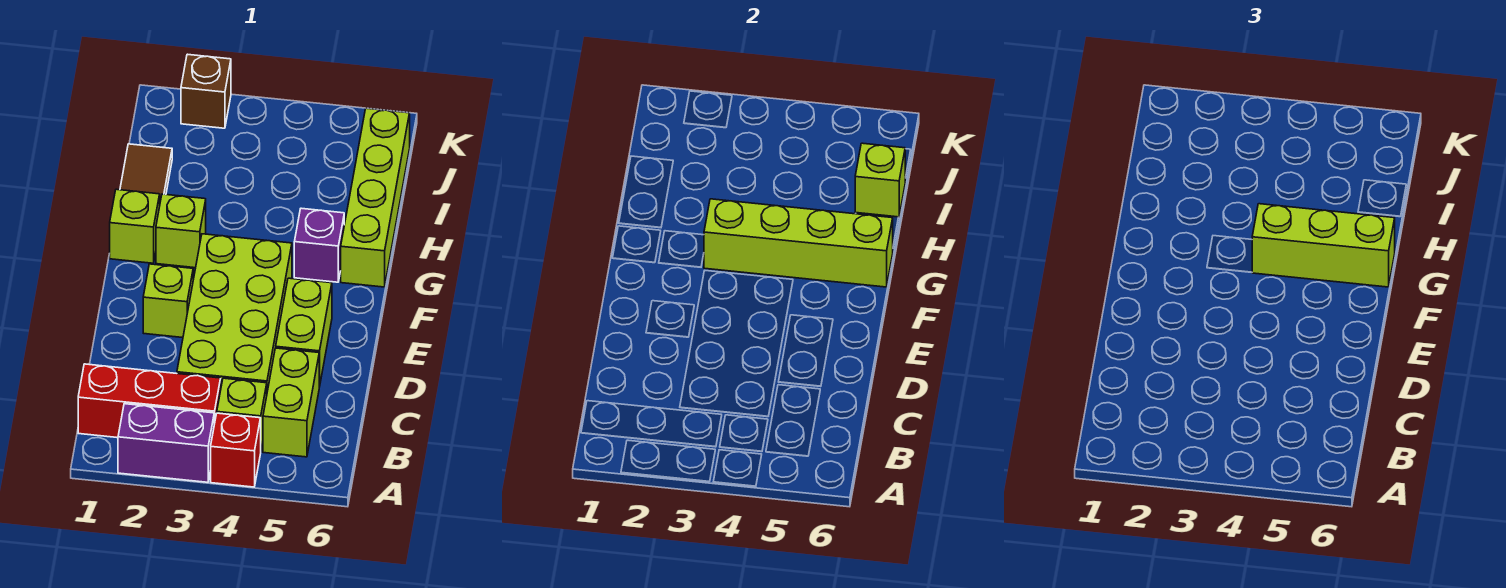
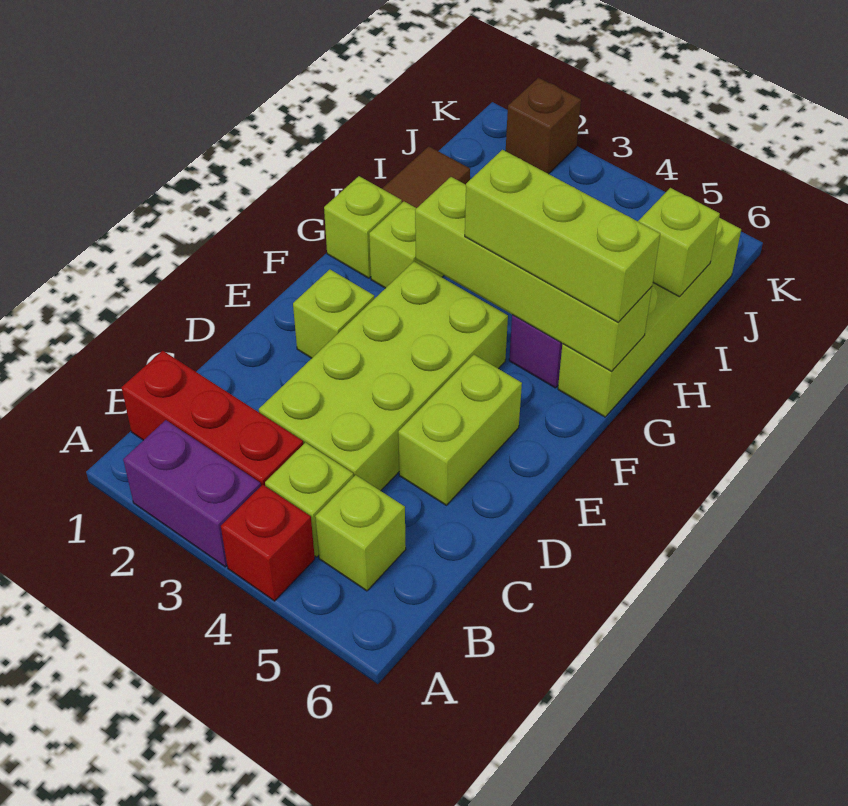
lime brick B5:C5 level 1 -> lime brick B5 level 1

